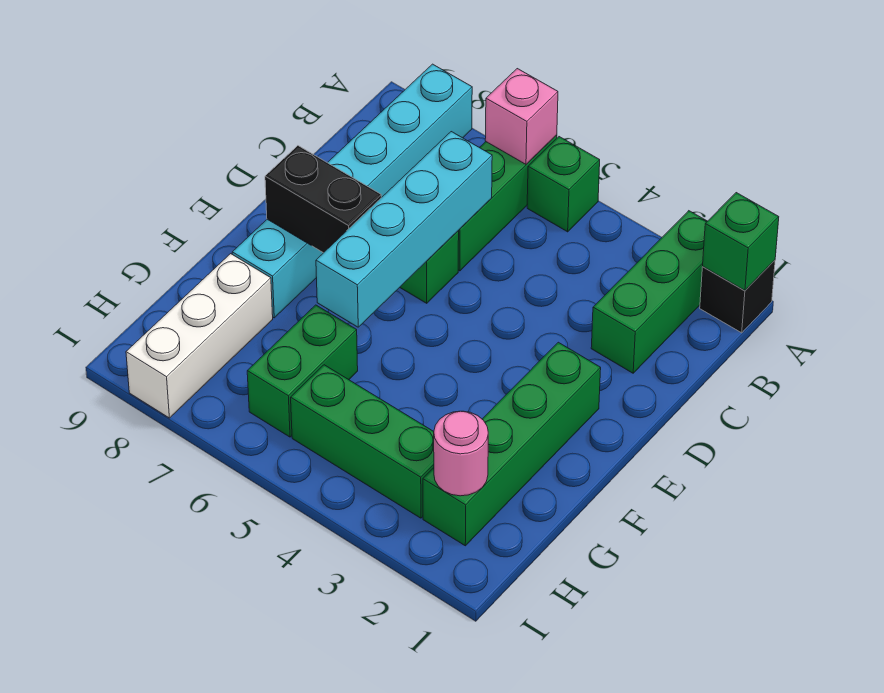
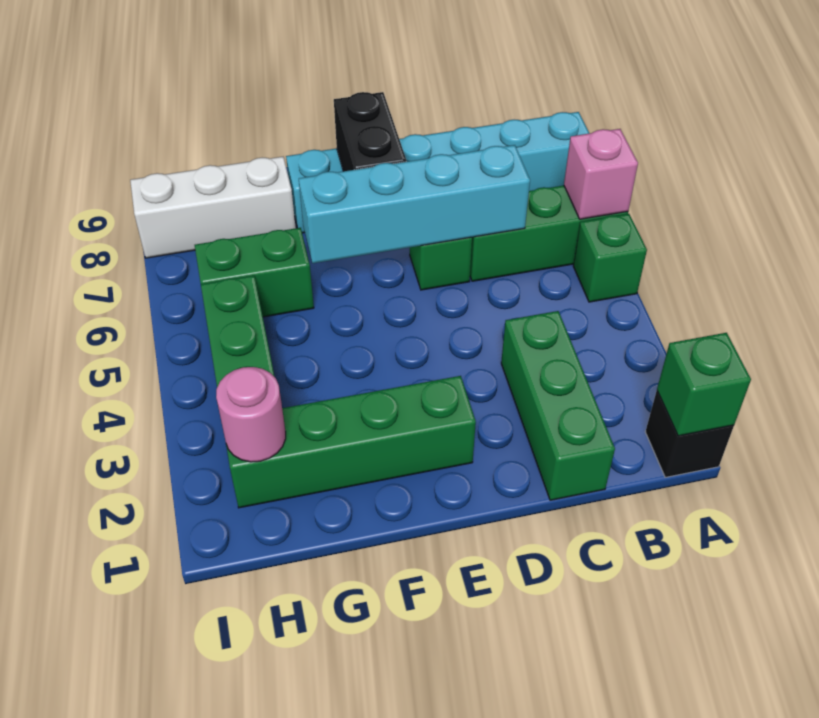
green brick A2:C2 level 1 -> green brick C1:C3 level 1

